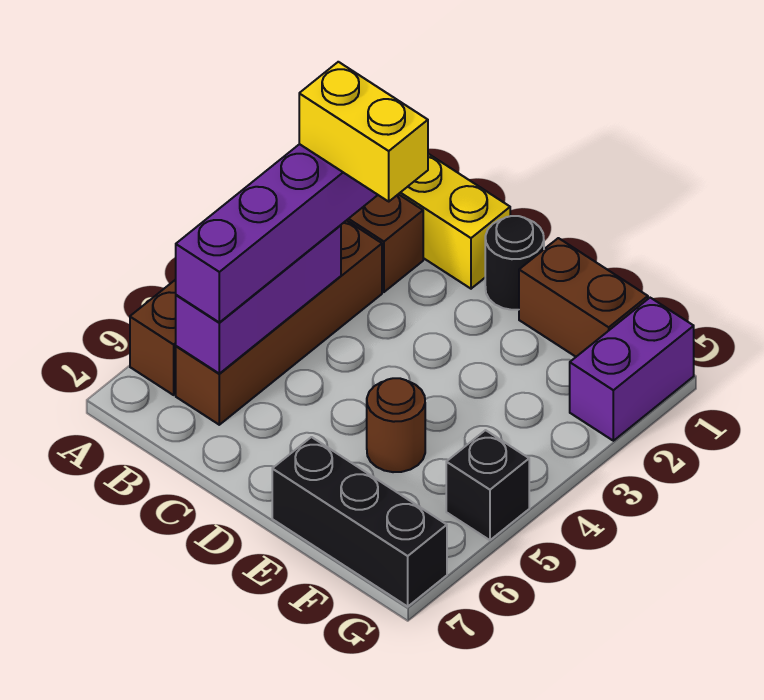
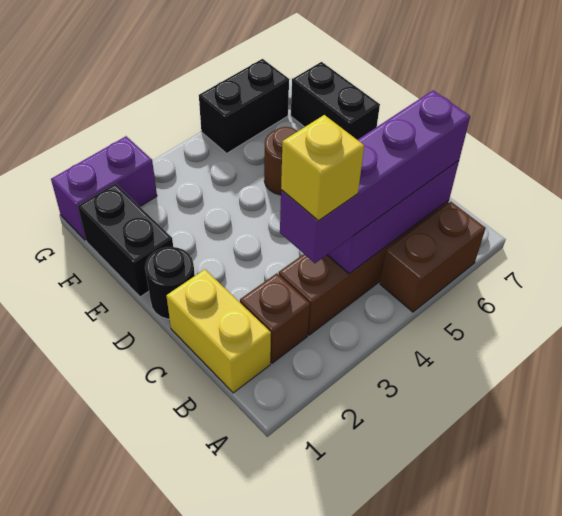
yellow brick B3:C3 level 4 -> yellow brick B3 level 4
brown brick E1:F1 level 1 -> black brick E1:F1 level 1
black brick E7:G7 level 1 -> black brick E7:F7 level 1
black brick G5 level 1 -> black brick G5:G6 level 1

